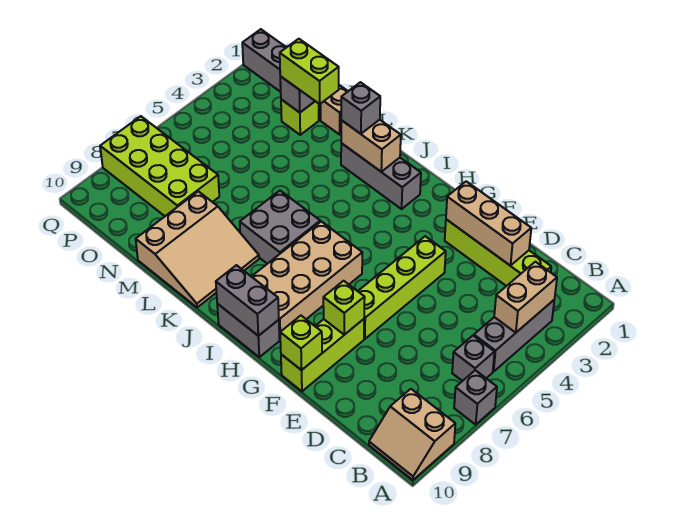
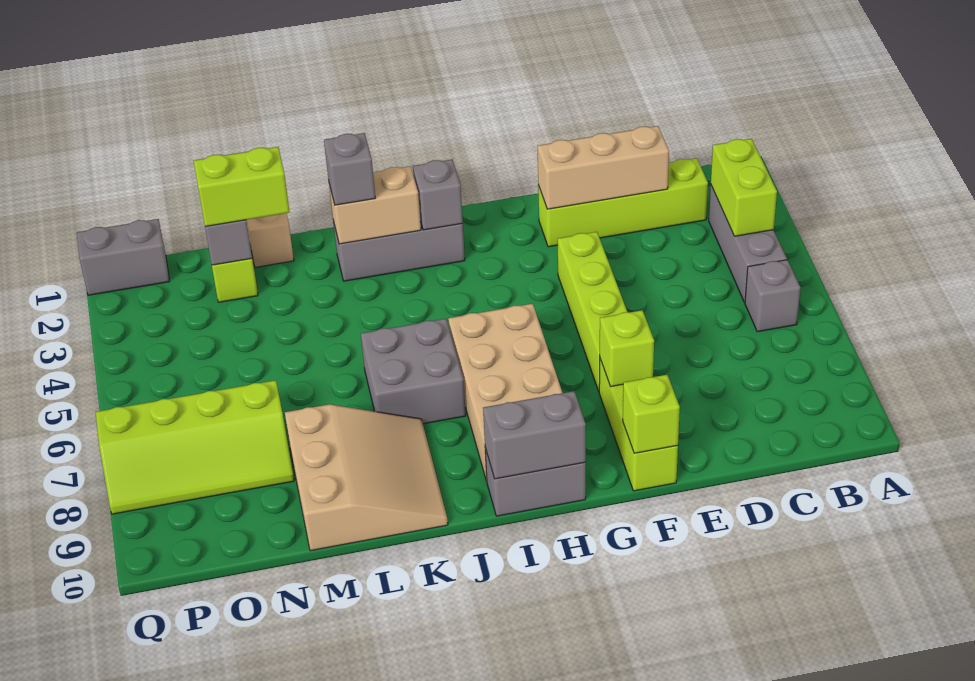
grey brick A7 level 1 -> grey brick I2 level 2
tan slope A9:B10 level 1 top 9 -> none
tan brick B3:B4 level 2 -> lime brick B3:B4 level 2
lime brick N7:Q8 level 1 -> lime slope N7:Q8 level 1 top 7

